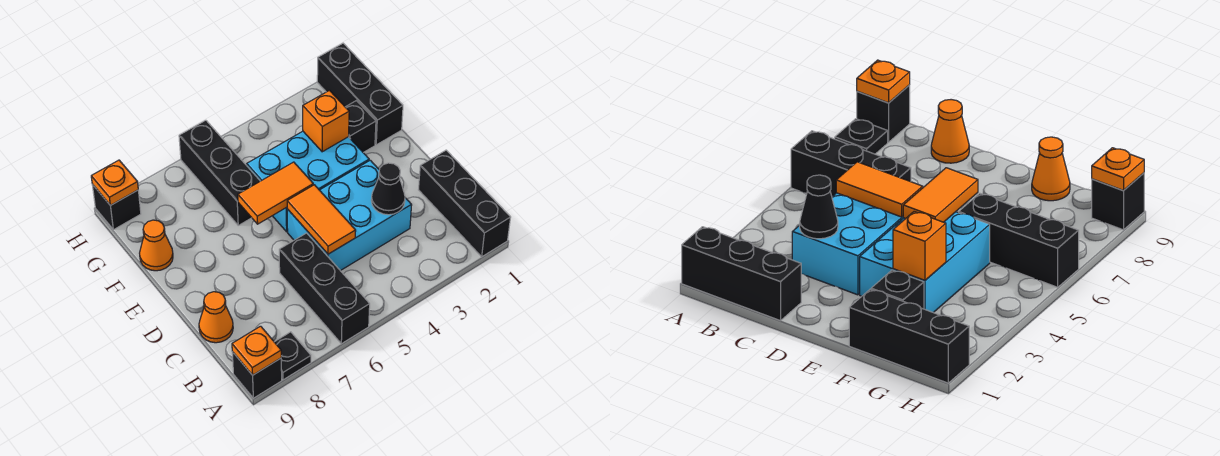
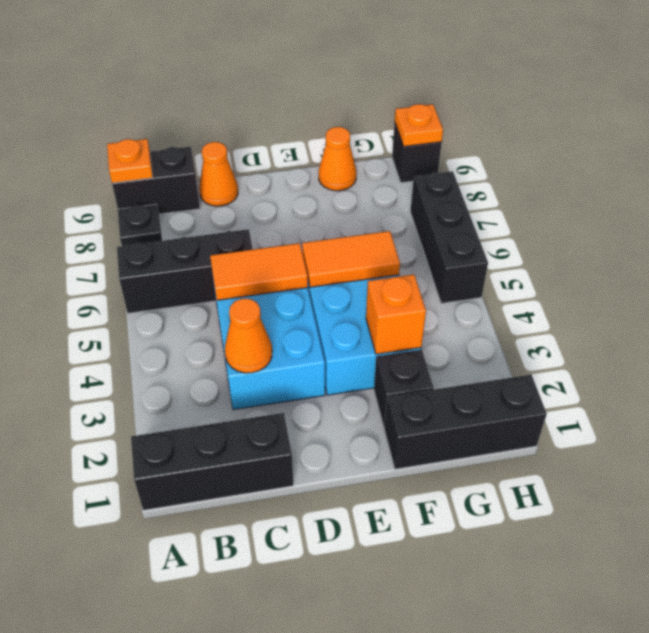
black brick A9 level 1 -> black brick A9:B9 level 1
black cone C3 level 2 -> orange cone C3 level 2
orange tile E5:E6 level 2 -> orange tile E5:F5 level 2
black brick F6:H6 level 1 -> black brick H5:H7 level 1

